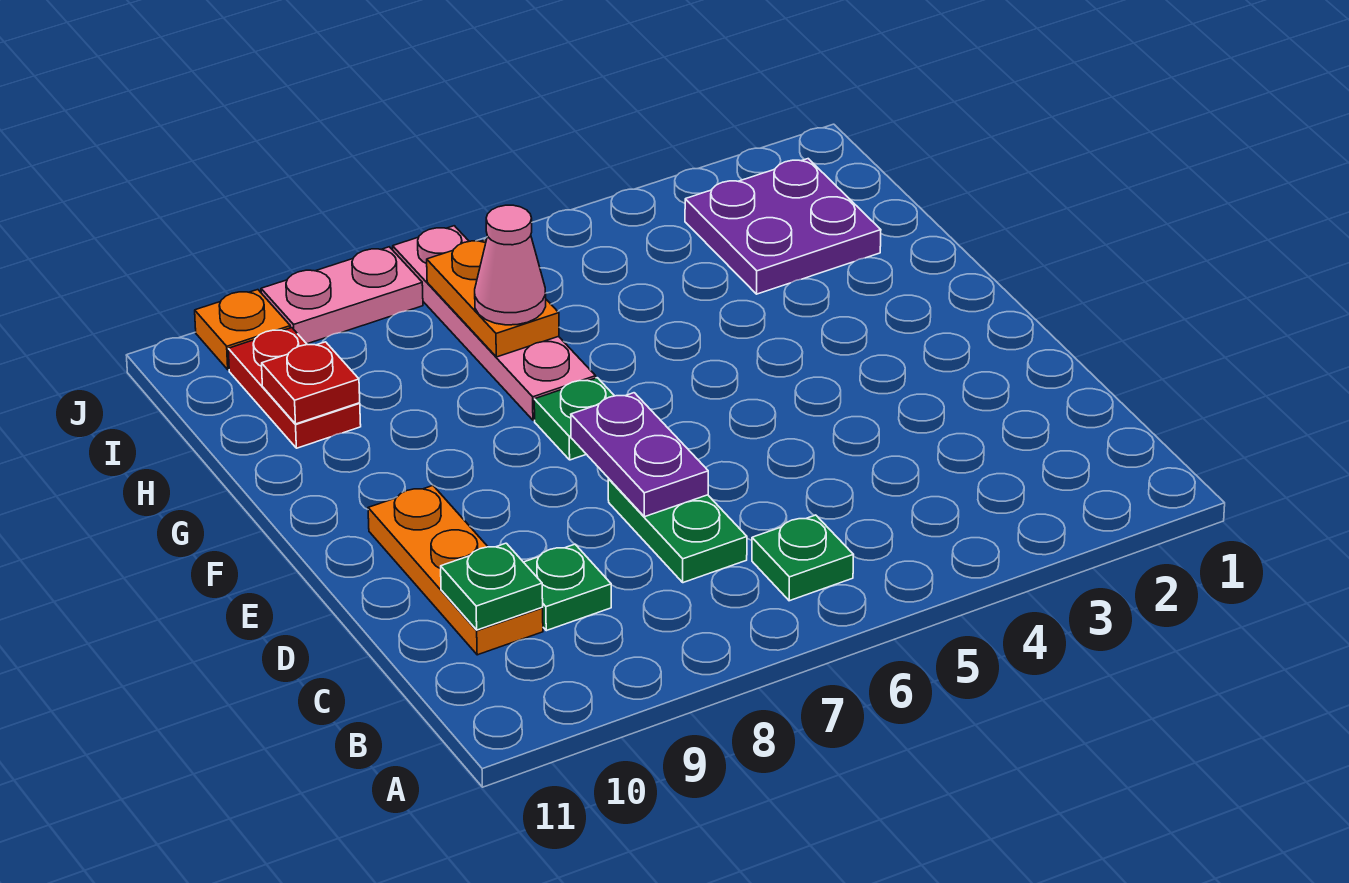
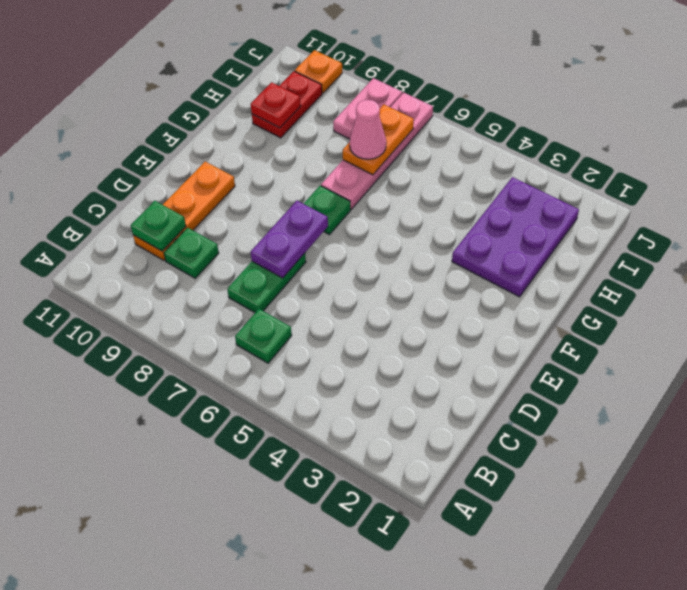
purple plate H2:I3 level 1 -> purple plate G2:I3 level 1
pink plate J8:J9 level 1 -> pink plate I8:J8 level 1

